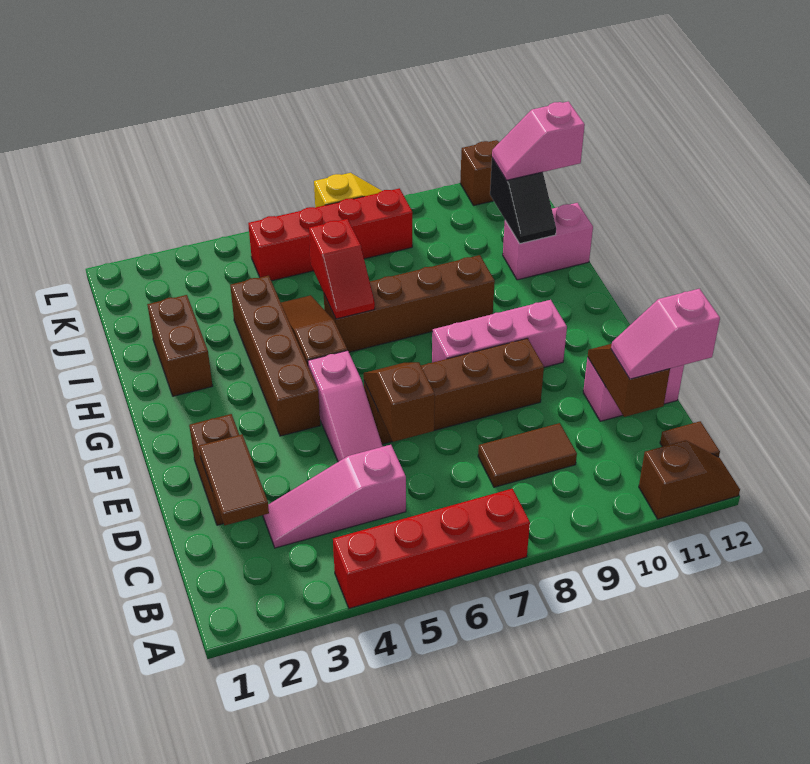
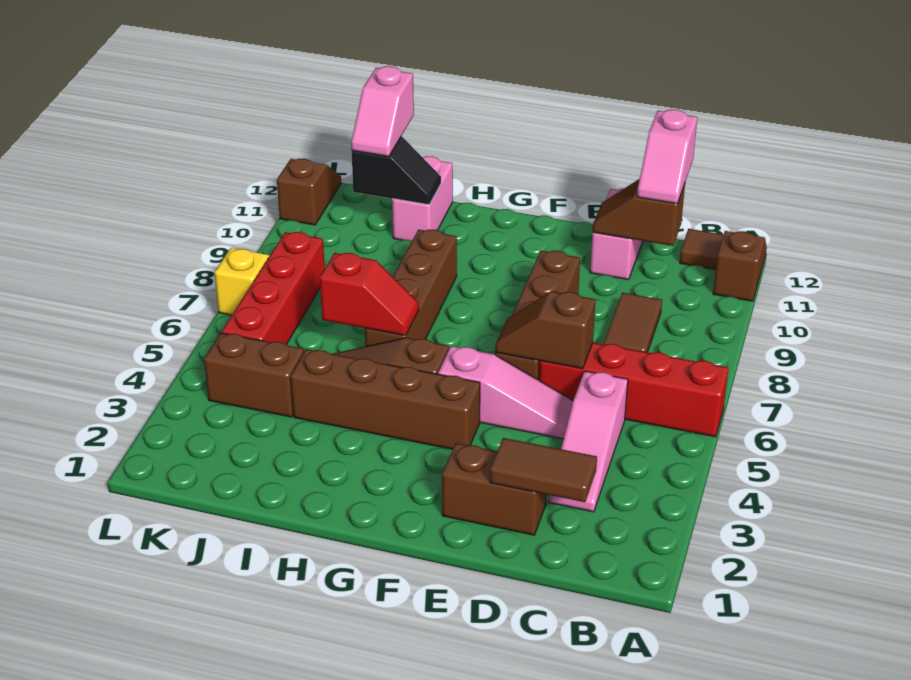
red brick A4:A7 level 1 -> red brick A6:D6 level 1
pink brick F8:F10 level 1 -> none
brown brick H2:I2 level 1 -> brown brick J4:K4 level 1

